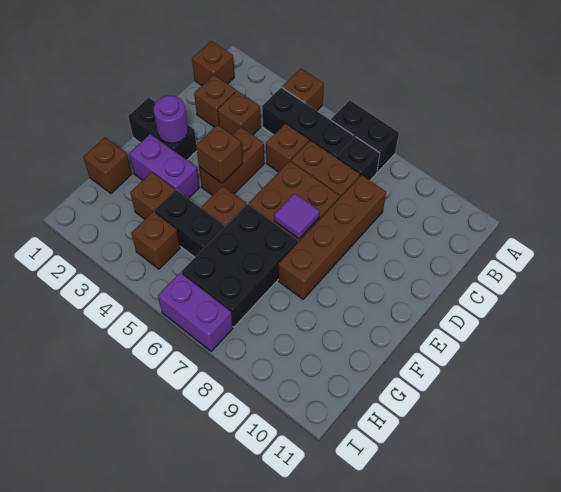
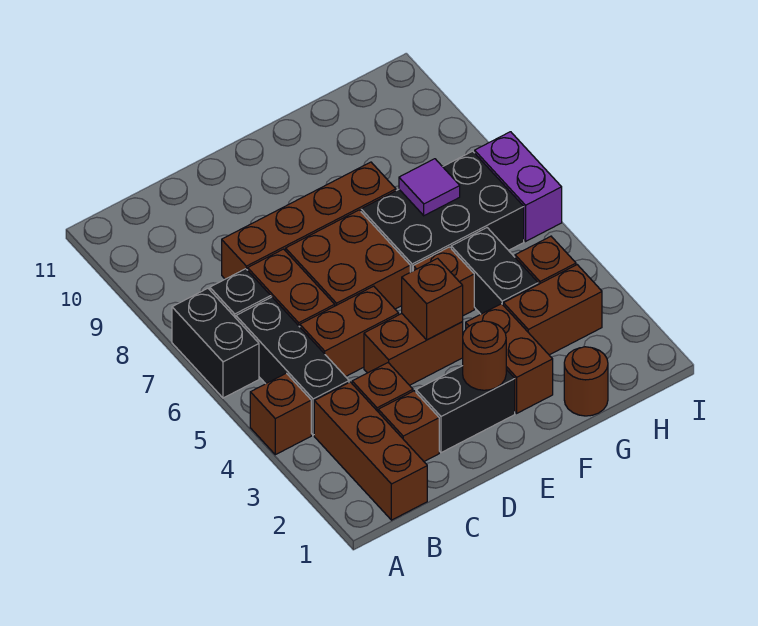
brown brick B1 level 1 -> brown brick B1:B3 level 1
brown brick C5 level 1 -> brown brick C5:D5 level 1
black brick E1:E2 level 1 -> black brick D2:E2 level 1
purple round brick E2 level 2 -> brown round brick E2 level 2
purple tile E7 level 2 -> purple tile G7 level 2
purple brick F2:F3 level 1 -> brown brick F2:F3 level 1
brown brick G1 level 1 -> brown round brick G1 level 1
brown brick G3 level 1 -> brown brick G3:H3 level 1

